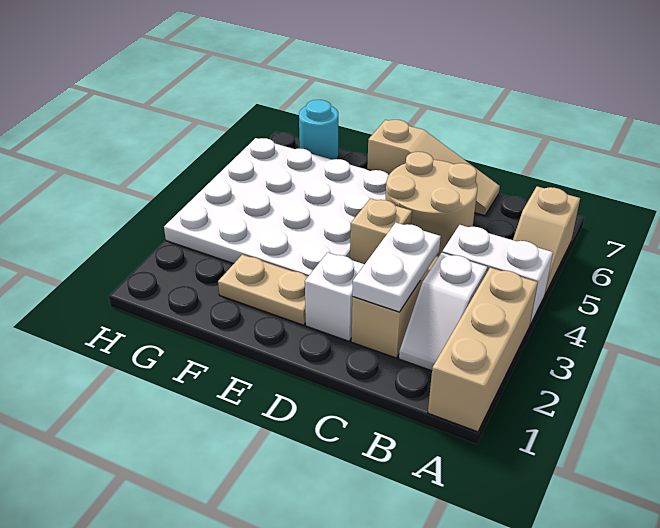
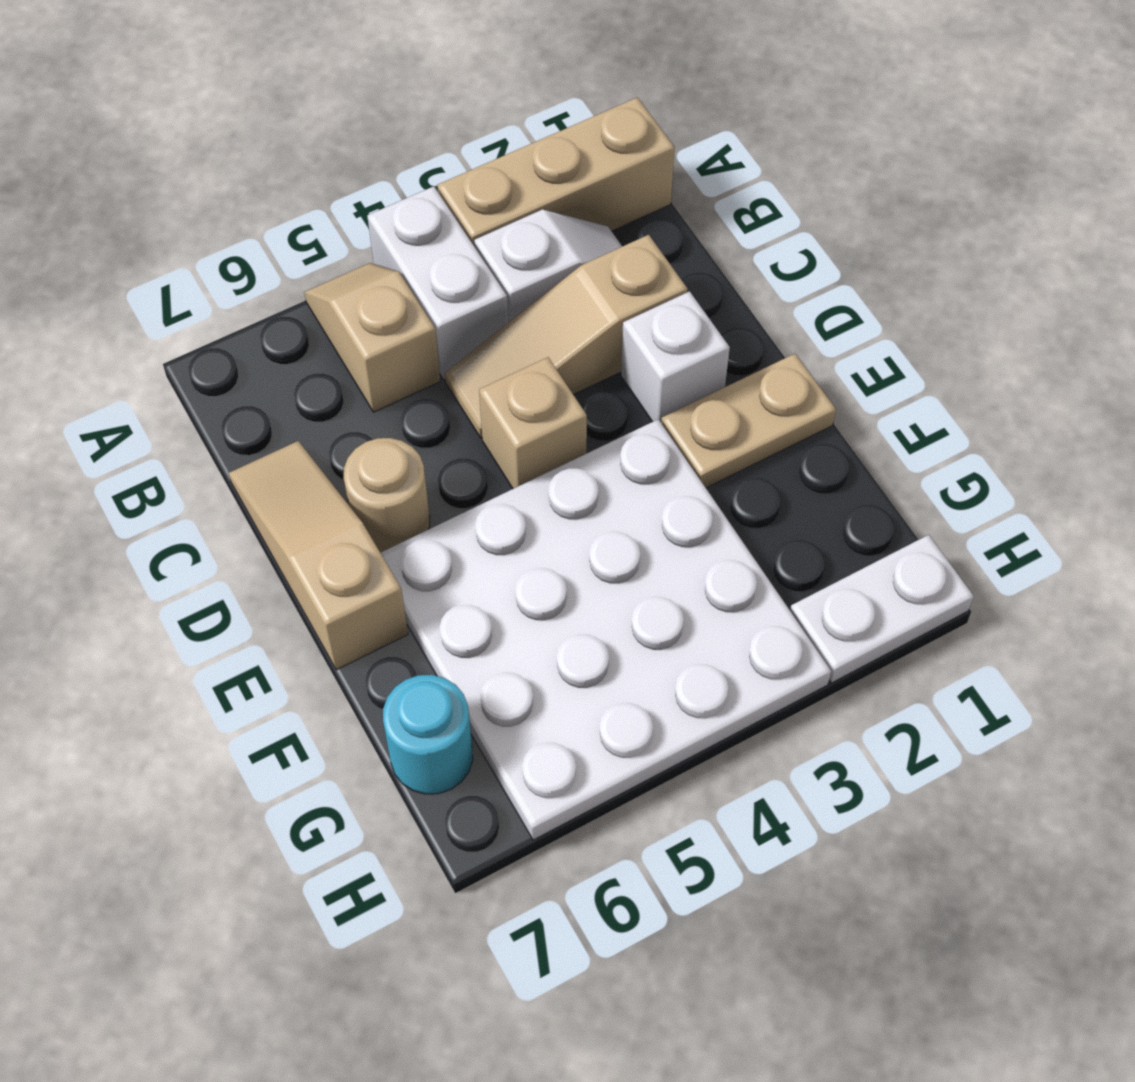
tan slope A5:A6 level 1 top 6 -> tan slope A5:B5 level 1 top B
white plate C2:C3 level 2 -> white plate H1:H2 level 1
tan round brick C5:D6 level 1 -> tan round brick D6 level 1
tan plate E2:F2 level 1 -> tan plate E1:E2 level 1

